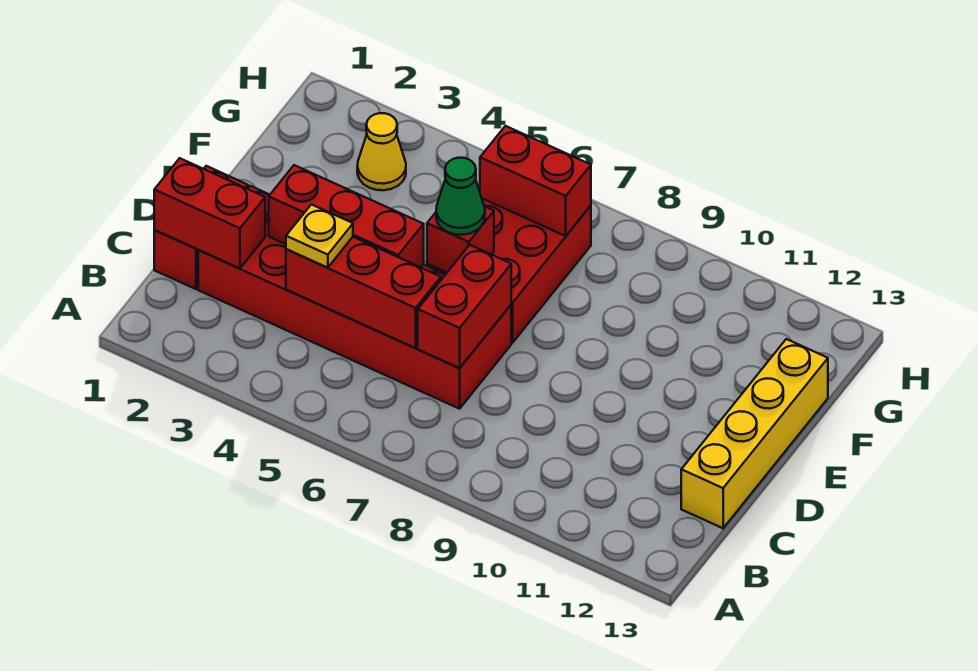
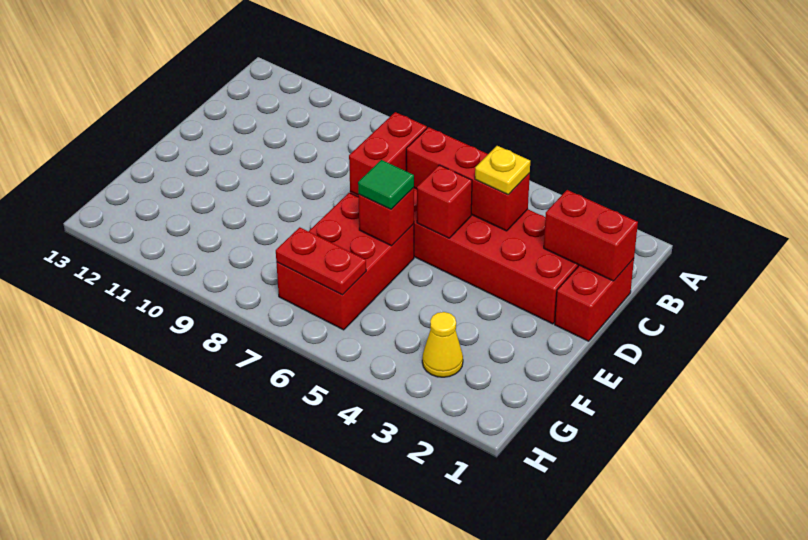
yellow brick C13:F13 level 1 -> none
red brick D3:D5 level 2 -> red brick D5 level 2
green cone E6 level 3 -> green tile E6 level 3
red brick G6:G7 level 2 -> red plate G6:G7 level 2

